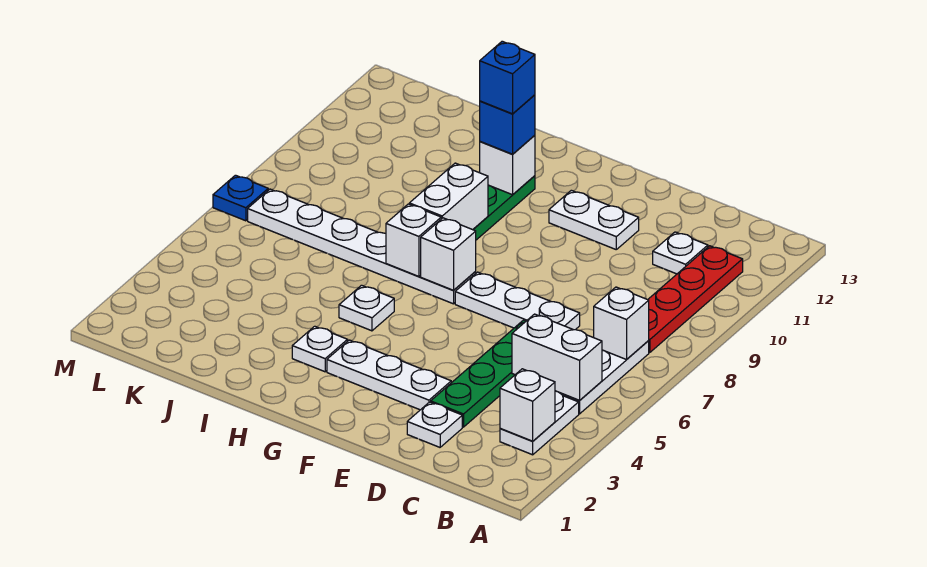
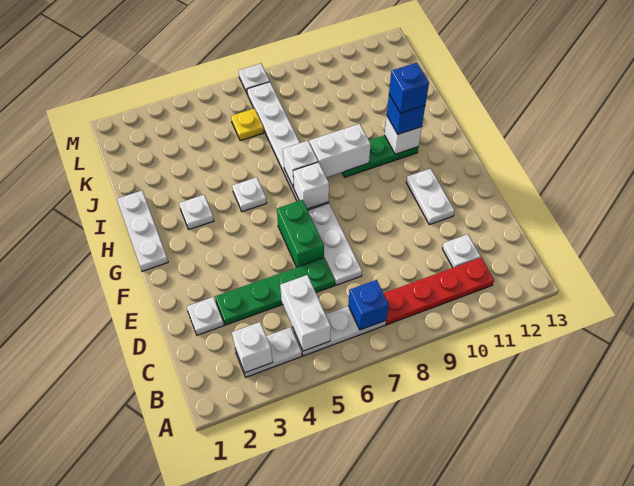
white brick B7 level 2 -> blue brick B7 level 2
white plate E3:G3 level 1 -> white plate G1:I1 level 1
none -> green brick E6:F6 level 1
none -> yellow plate K6 level 1
blue plate M7 level 1 -> white plate M7 level 1

